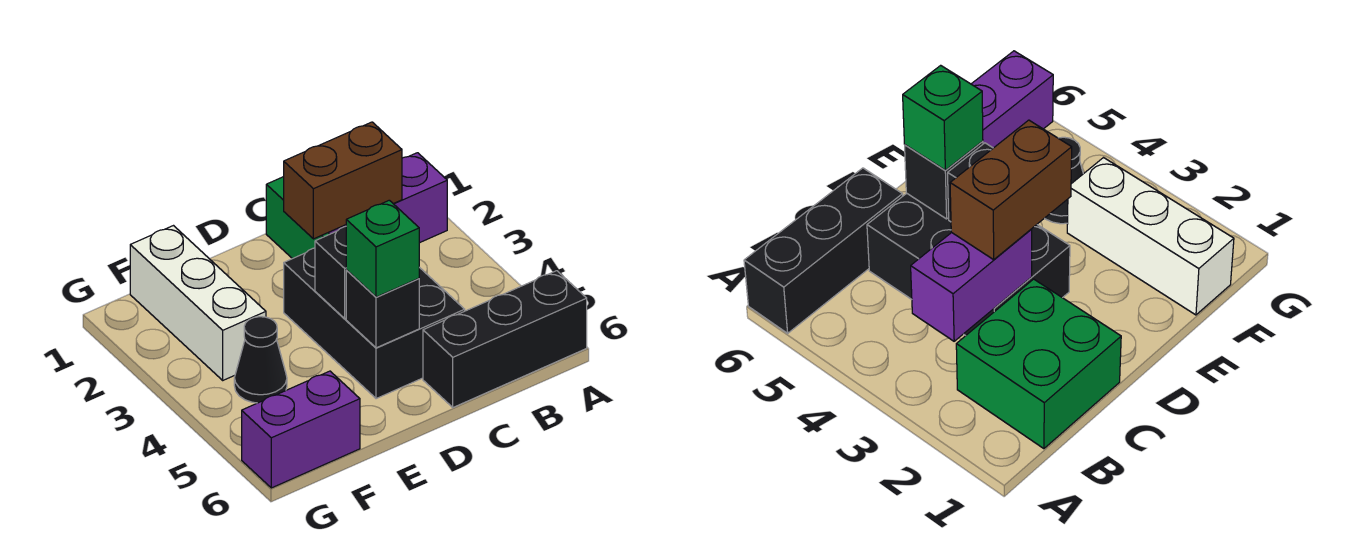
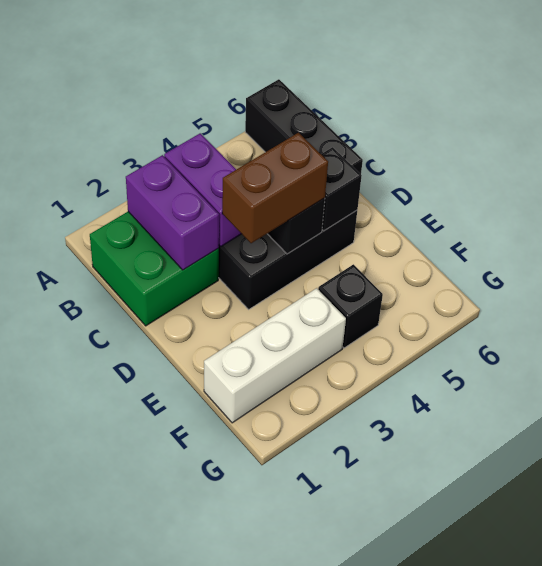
brown brick C3:D3 level 3 -> brown brick D3:D4 level 3
green brick D5 level 3 -> none
black cone F4 level 1 -> black brick F4 level 1
purple brick F6:G6 level 1 -> purple brick B2:C2 level 2

